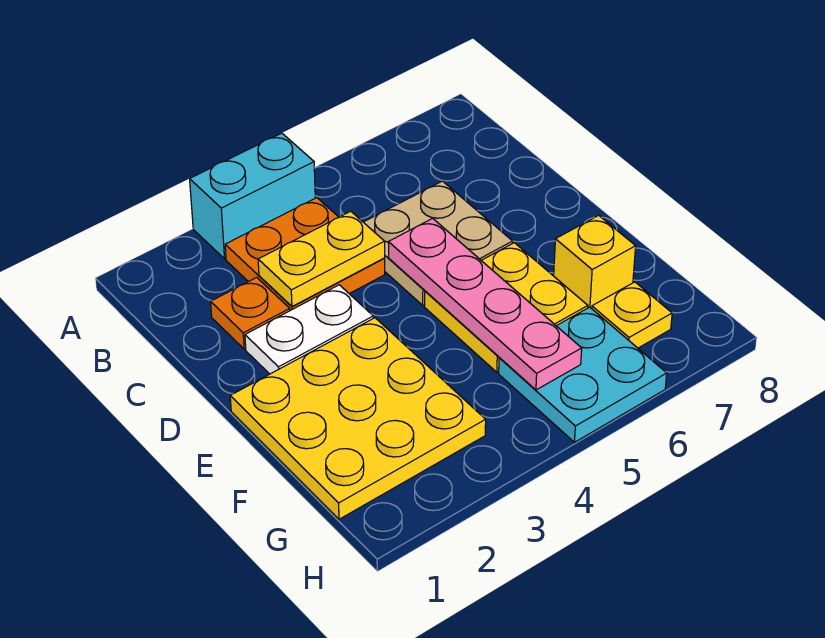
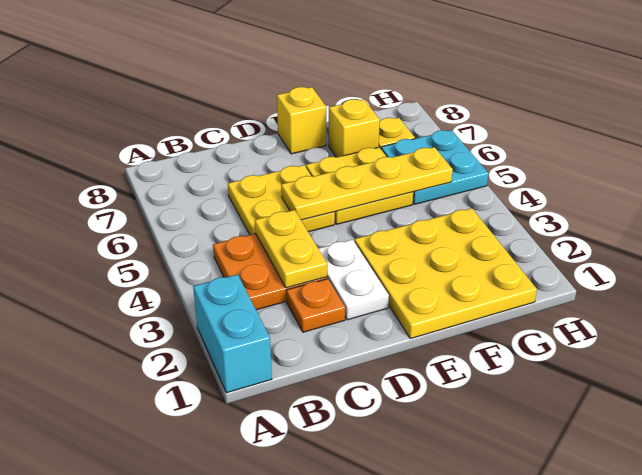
cyan brick A3:A4 level 1 -> cyan brick A1:A2 level 1
tan plate C5:D6 level 1 -> yellow plate C5:D6 level 1
pink plate D5:G5 level 2 -> yellow plate D5:G5 level 2
none -> yellow brick E8 level 1

